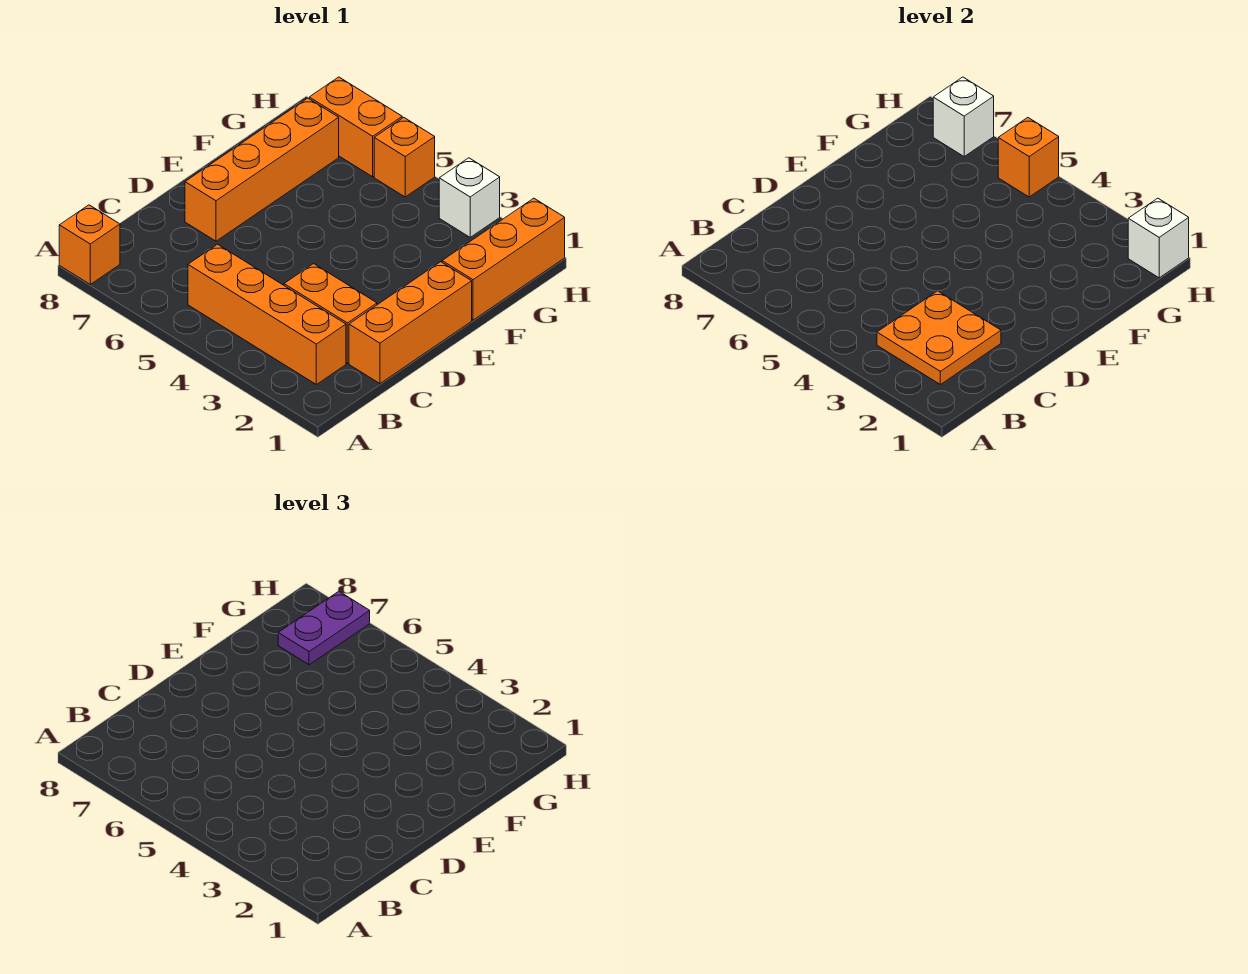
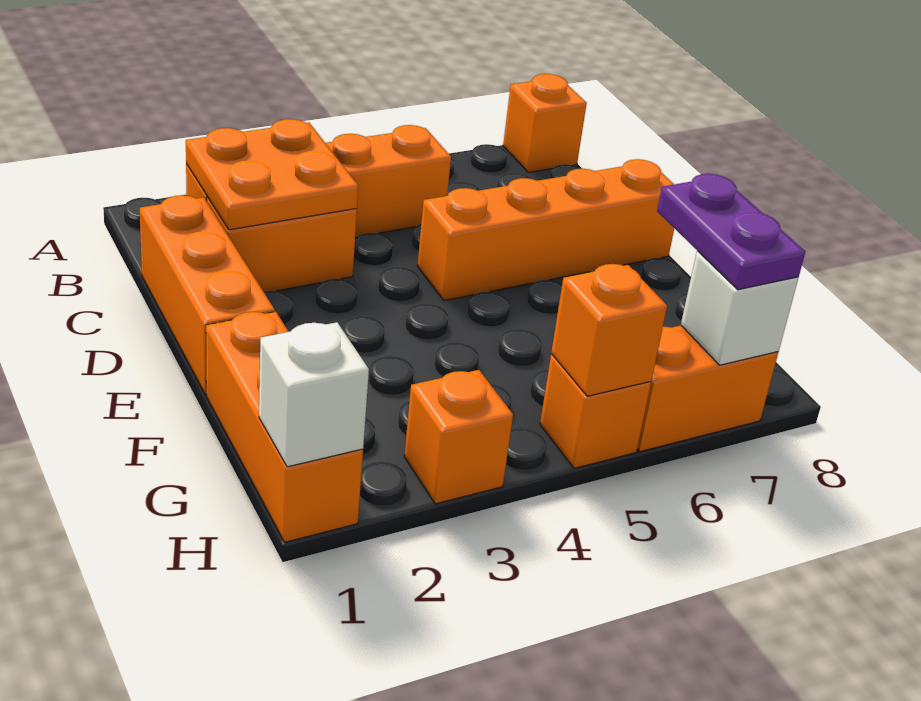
orange brick D7:G7 level 1 -> orange brick D5:D8 level 1
white brick H3 level 1 -> orange brick H3 level 1

